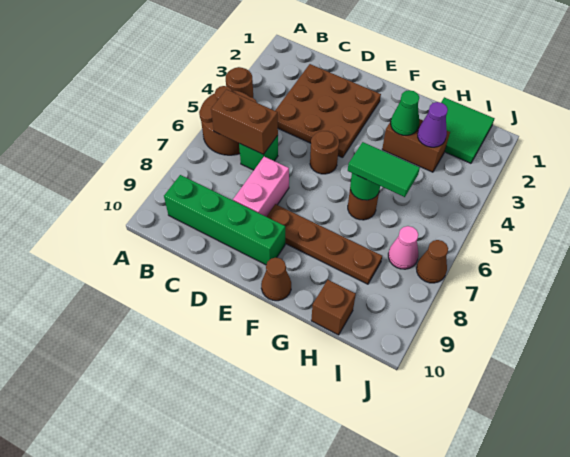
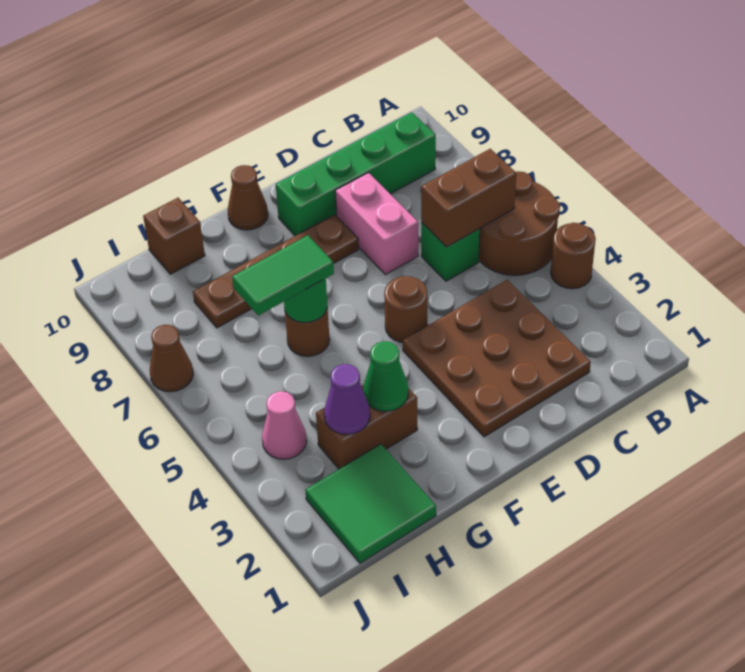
pink cone I7 level 1 -> pink cone I4 level 1

